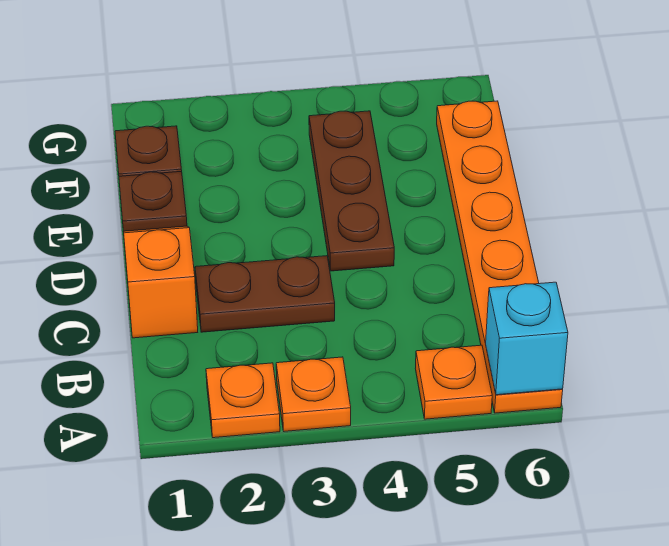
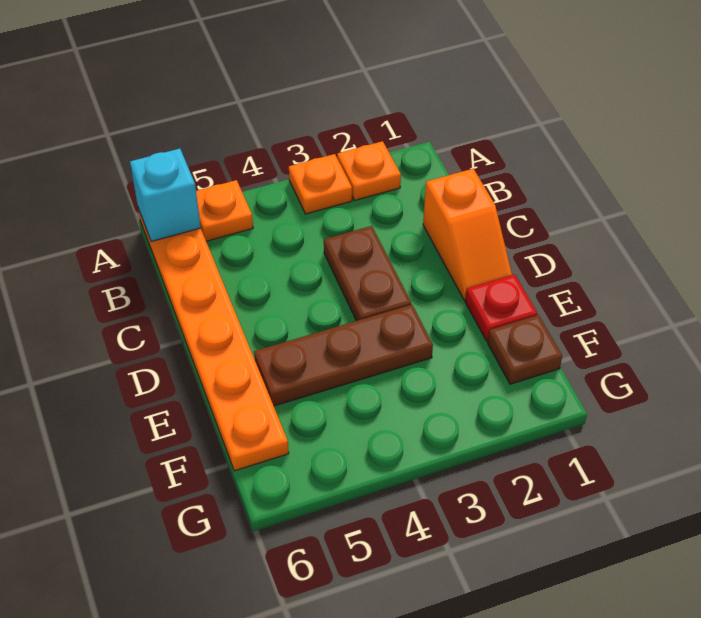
brown plate C2:C3 level 1 -> brown plate C3:D3 level 1
brown plate D4:F4 level 1 -> brown plate E3:E5 level 1
brown plate E1 level 1 -> red plate E1 level 1

